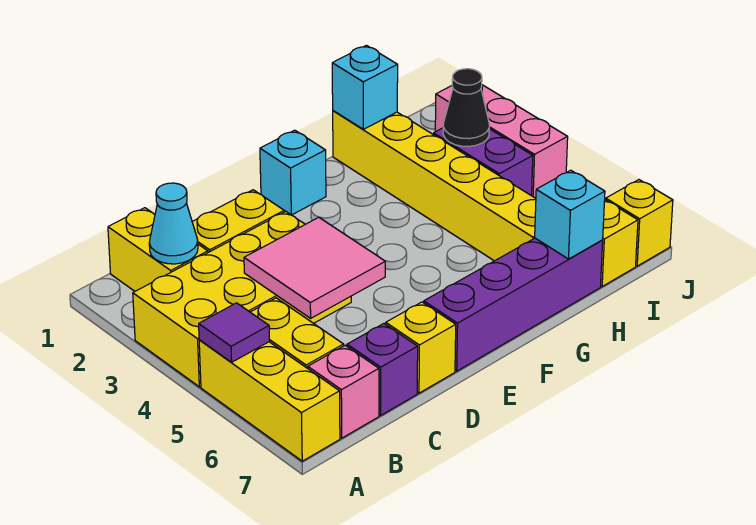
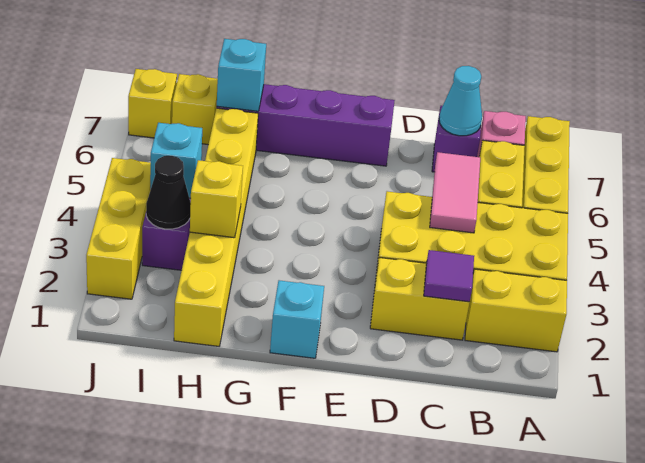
purple tile A5 level 2 -> purple tile C2 level 2
yellow brick B1:B2 level 1 -> yellow brick A2:B2 level 1
cyan cone B2 level 2 -> cyan cone C7 level 2
pink tile C4:D5 level 2 -> pink tile C4:C5 level 2
yellow brick D7 level 1 -> yellow brick H3 level 2
cyan brick H1 level 2 -> cyan brick I4 level 2
pink brick J2:J4 level 1 -> yellow brick J2:J4 level 1

